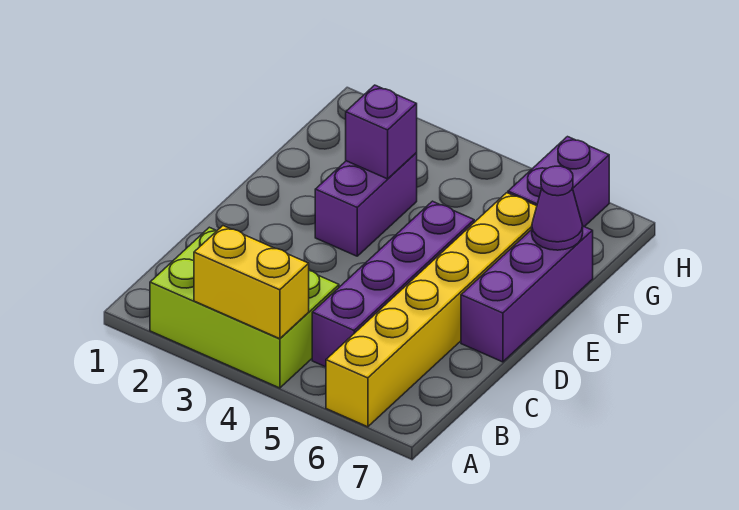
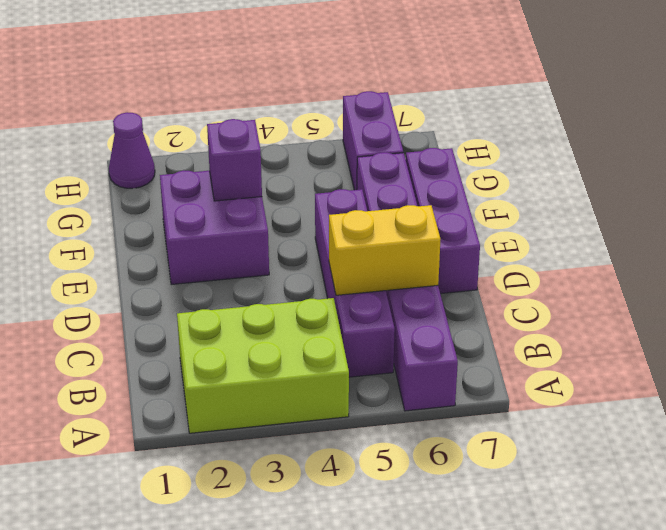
yellow brick A3:A4 level 2 -> yellow brick C5:C6 level 2
yellow brick A6:F6 level 1 -> purple brick A6:F6 level 1
purple brick E3:F3 level 1 -> purple brick E2:F3 level 1
purple cone F7 level 2 -> purple cone H1 level 1

